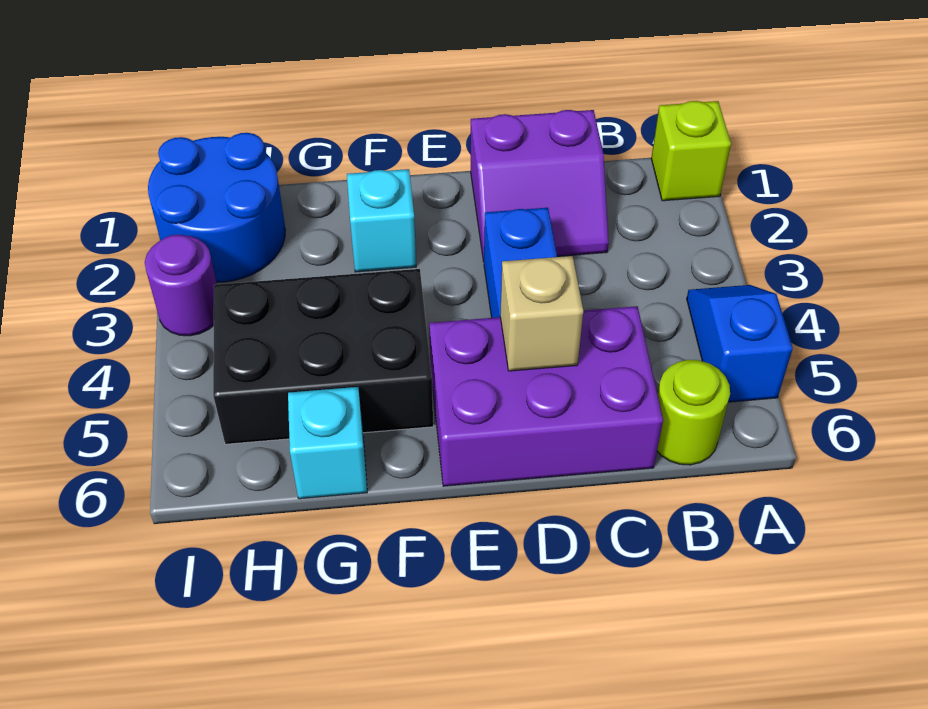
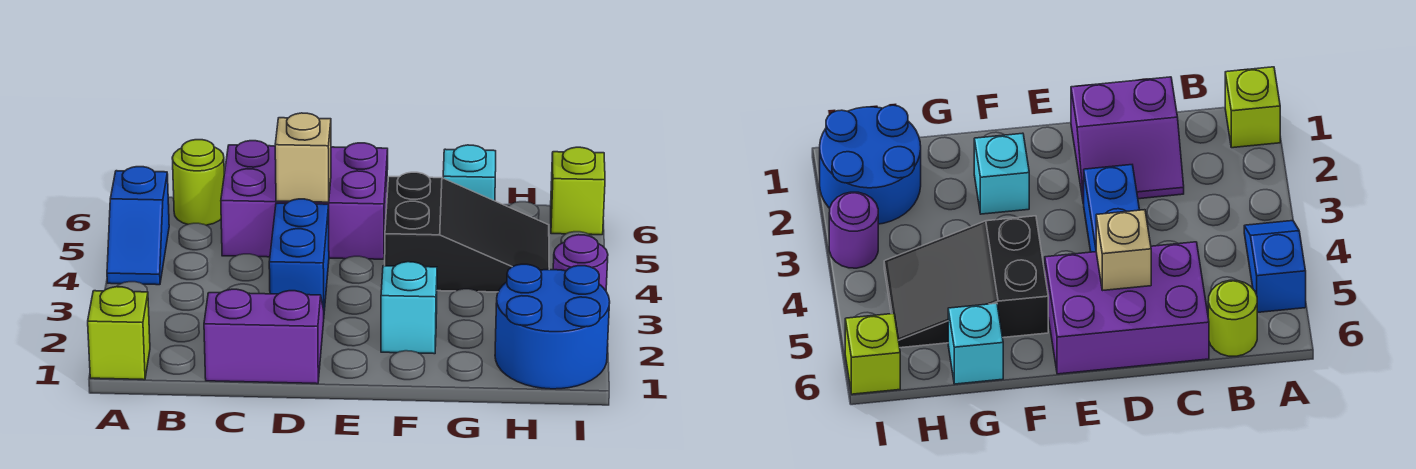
black brick F4:H5 level 1 -> black slope F4:H5 level 1 top F
none -> lime brick I6 level 1

